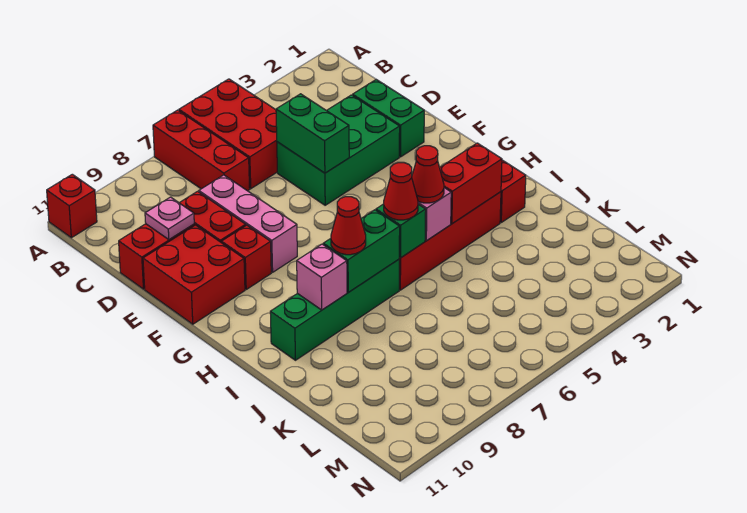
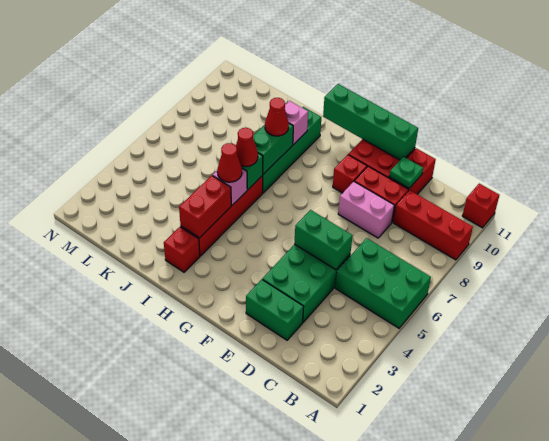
red brick A5:C6 level 1 -> green brick A5:C6 level 1
red brick A7:C7 level 1 -> red brick A9:C9 level 1
pink brick D8:F8 level 1 -> pink brick D8:E8 level 1
pink plate D10 level 2 -> green plate D10 level 2
none -> green brick E11:H11 level 2

